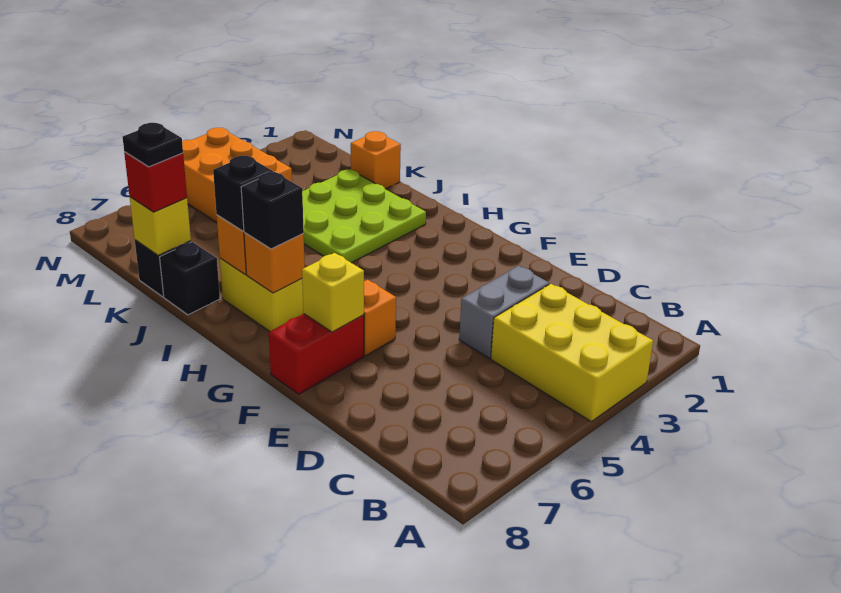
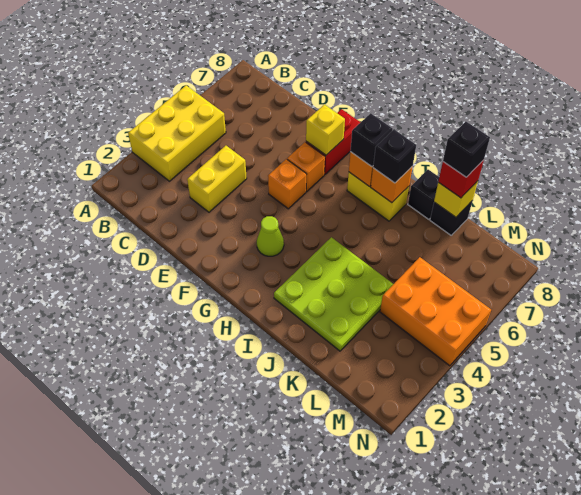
yellow brick A3:C4 level 1 -> yellow brick A3:B5 level 1
grey brick D3:D4 level 1 -> yellow brick D3:D4 level 1
none -> lime cone G3 level 1
orange brick K1 level 1 -> orange brick F5 level 1
black plate K8 level 4 -> black brick K8 level 4

